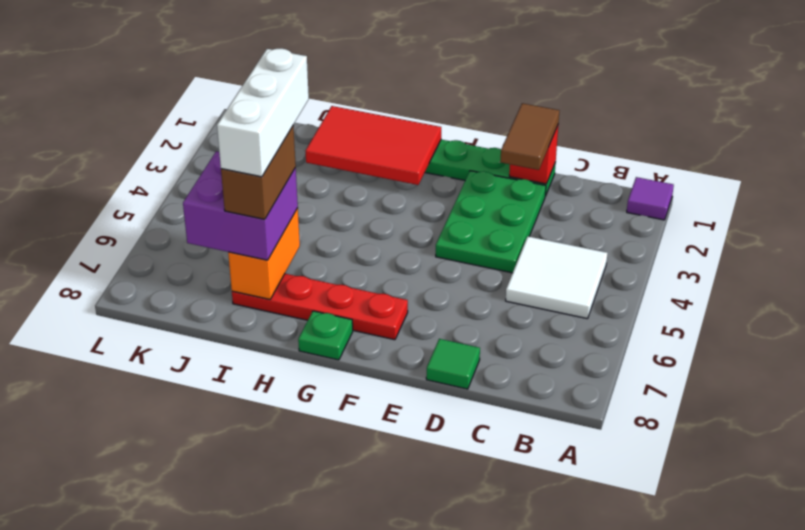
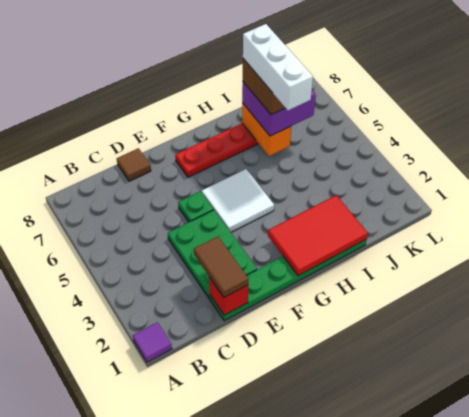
white tile B4:C5 level 1 -> white tile F4:G5 level 1
green tile D8 level 1 -> brown tile D8 level 1
green plate G8 level 1 -> green plate E5 level 1

